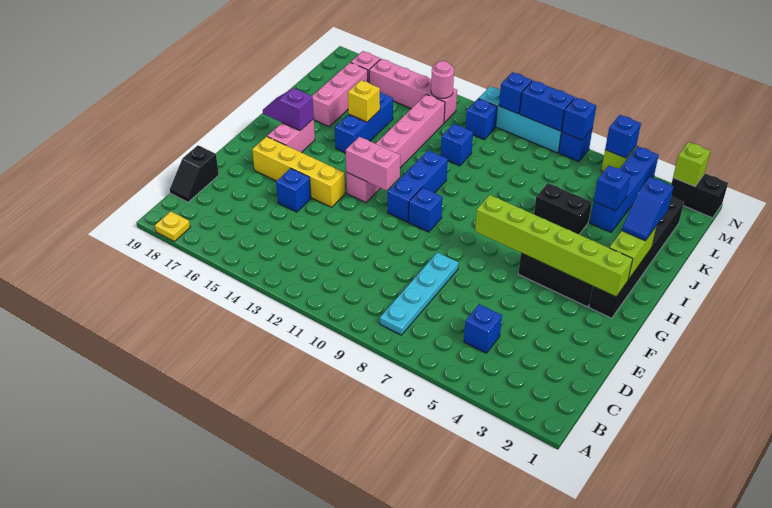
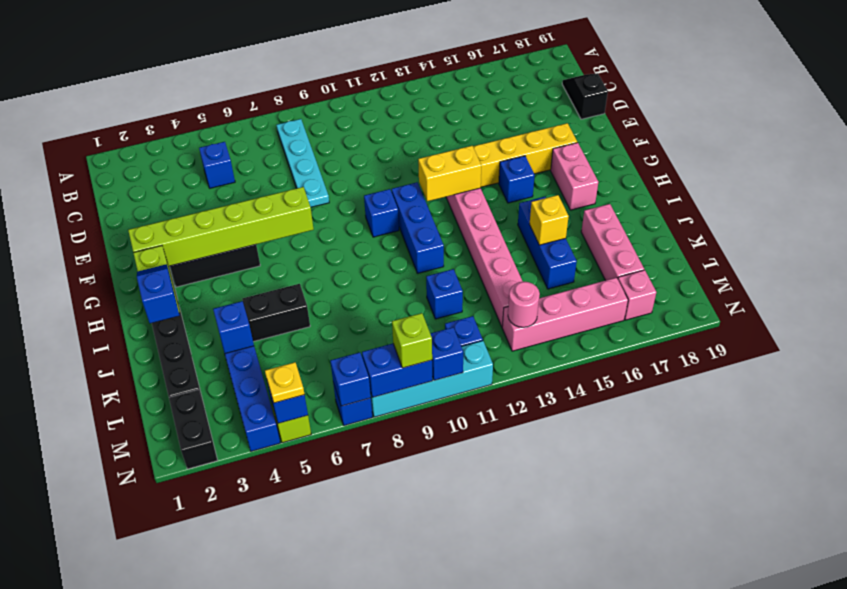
yellow plate A18 level 1 -> yellow plate N5 level 3
blue brick E15 level 1 -> blue brick G15 level 1
pink brick G12:G13 level 2 -> yellow brick G12:G13 level 2
purple slope H17:H18 level 2 top 17 -> none
black brick N1:N2 level 1 -> black brick M2:N2 level 1
lime brick N2 level 2 -> lime brick N9 level 3

